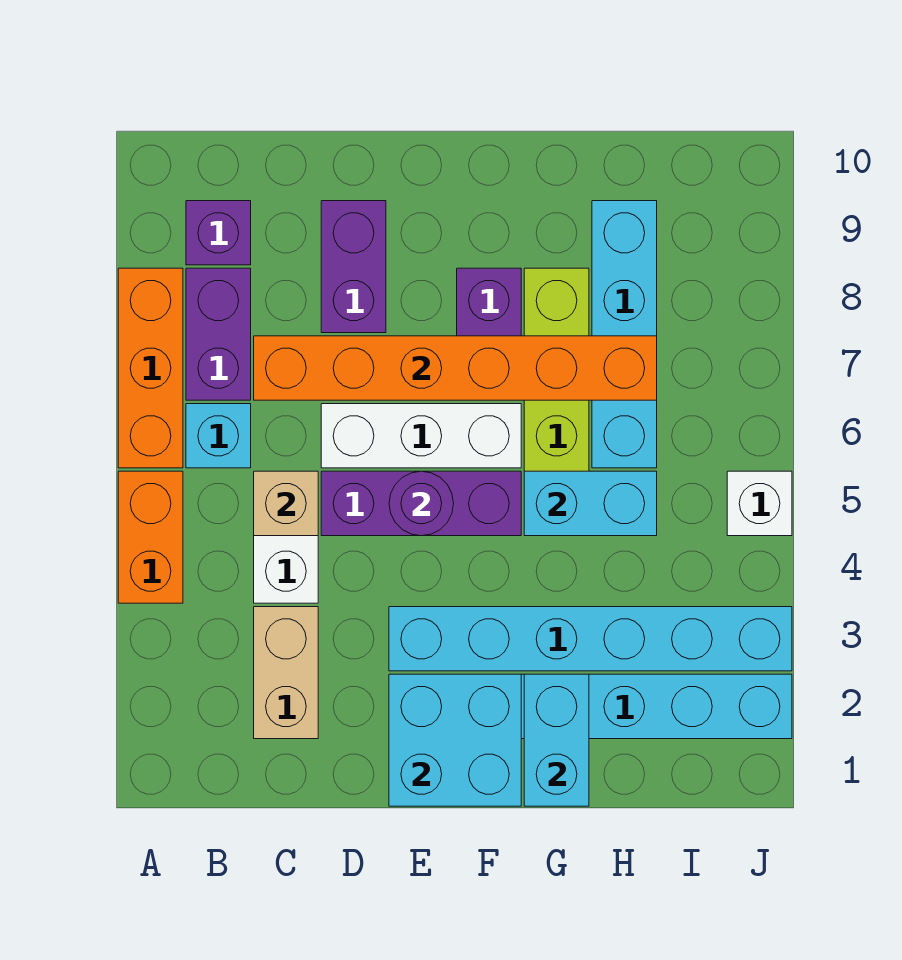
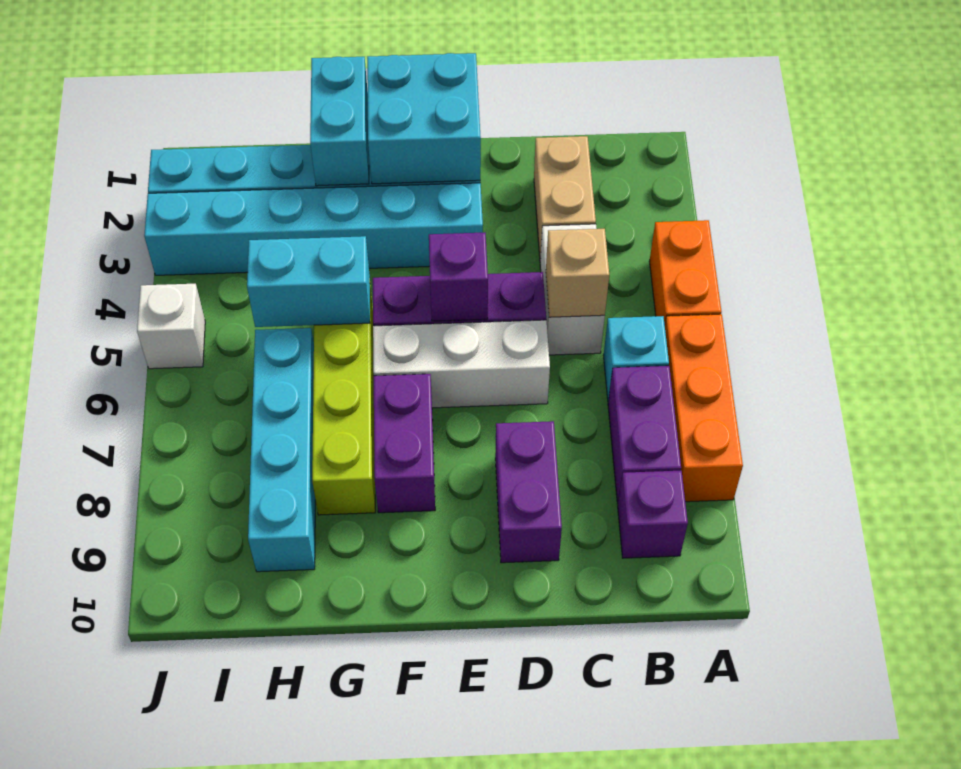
orange brick C7:H7 level 2 -> none
purple round brick E5 level 2 -> purple brick E5 level 2

